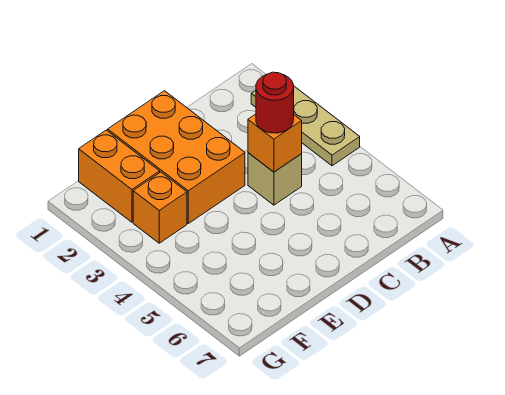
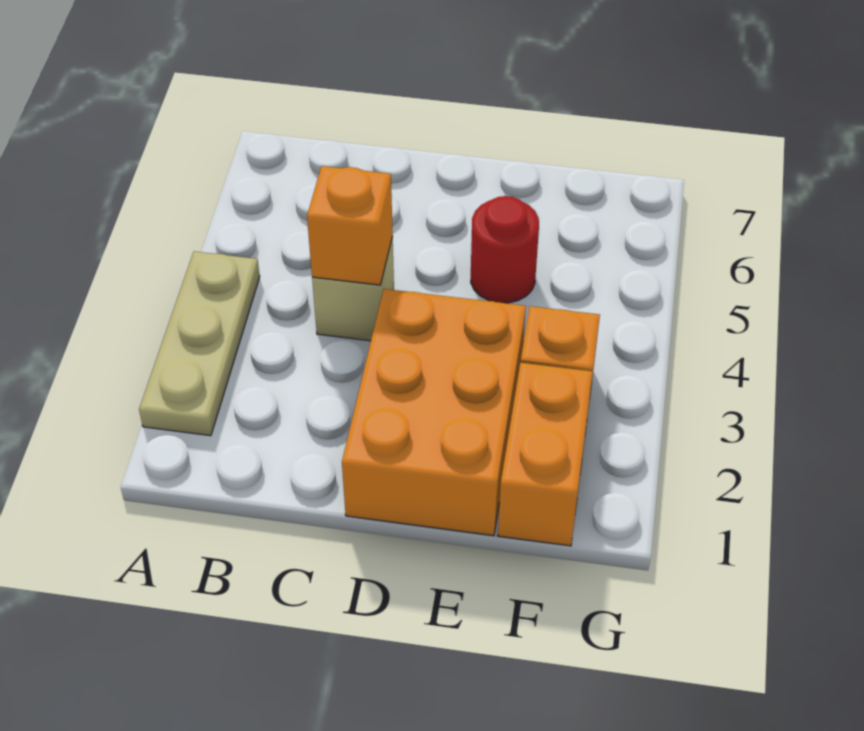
red round brick C4 level 3 -> red round brick E5 level 1

